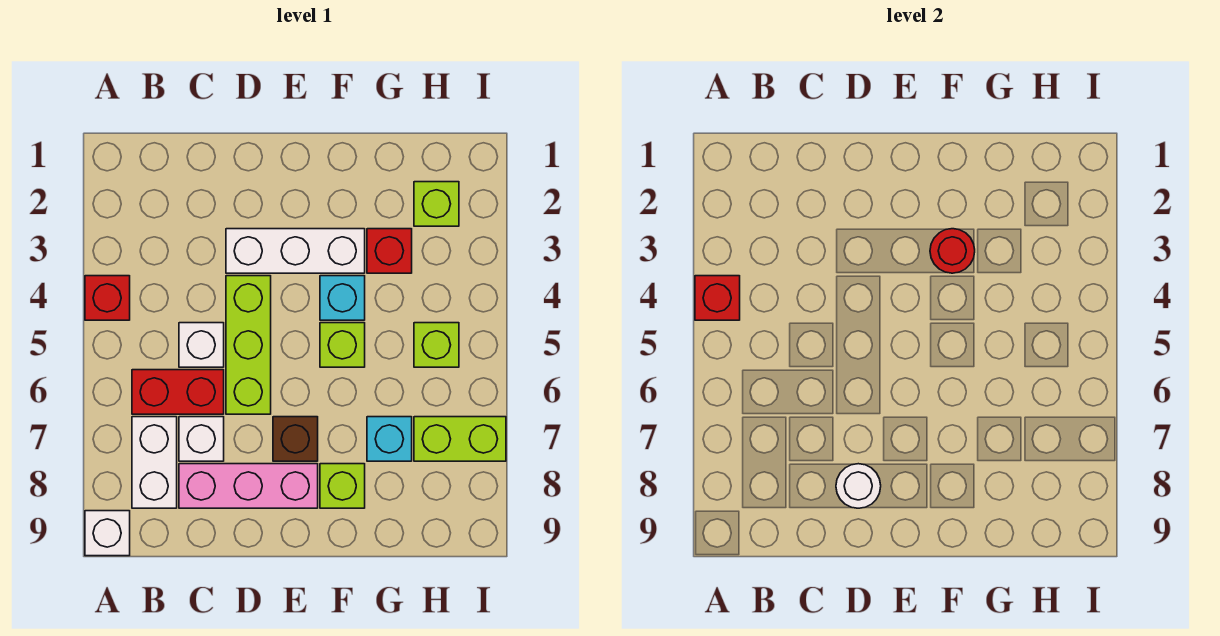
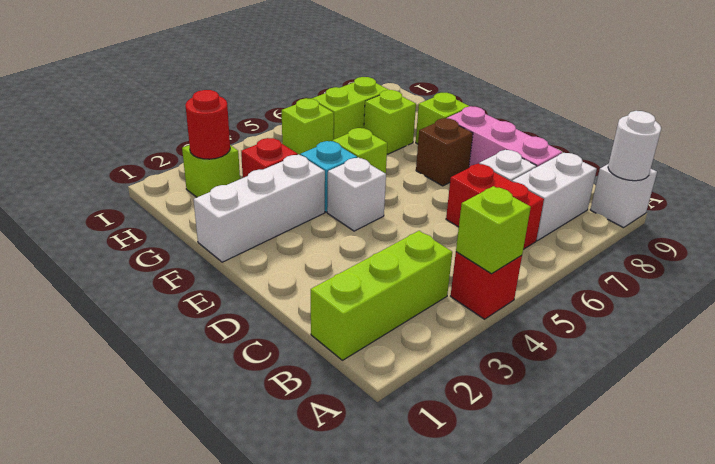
red brick A4 level 2 -> lime brick A4 level 2
white brick C5 level 1 -> white brick E4 level 1
white brick D3:F3 level 1 -> white brick F1:F3 level 1
lime brick D4:D6 level 1 -> lime brick B1:B3 level 1
white round brick D8 level 2 -> white round brick A9 level 2
red round brick F3 level 2 -> red round brick H2 level 2
cyan brick G7 level 1 -> lime brick G7 level 1
lime brick H7:I7 level 1 -> lime brick H6:H7 level 1

